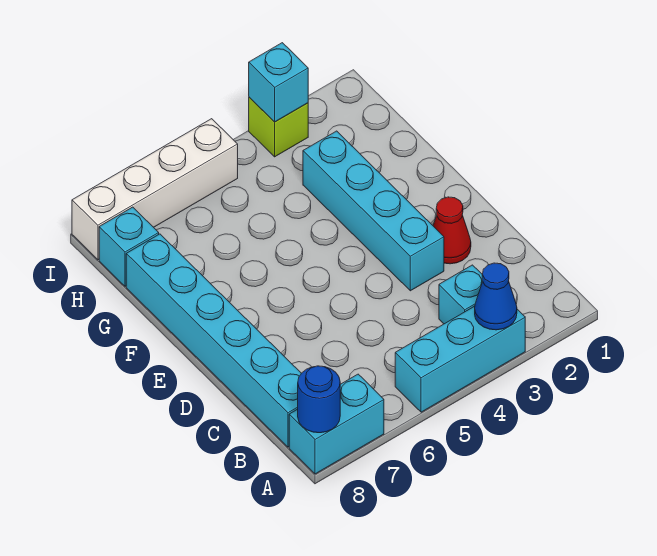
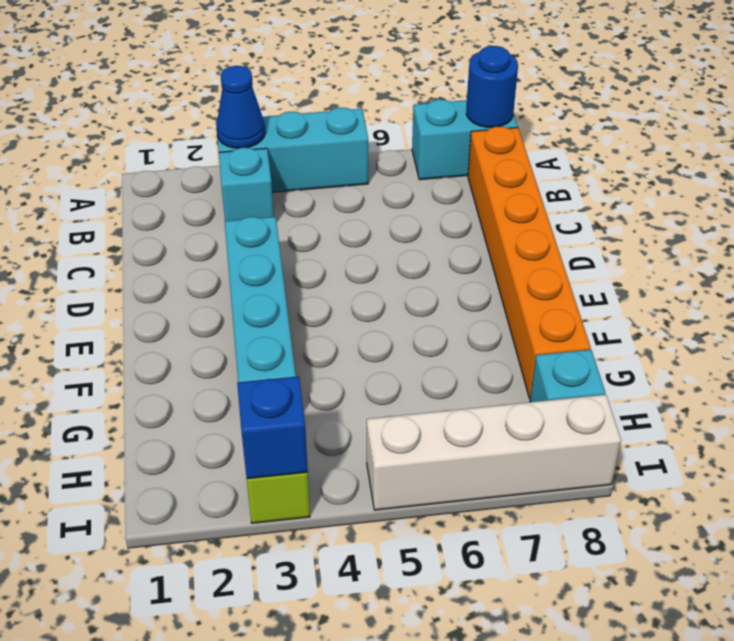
cyan brick B8:G8 level 1 -> orange brick B8:G8 level 1
red cone D2 level 1 -> none
cyan brick I3 level 2 -> blue brick I3 level 2

